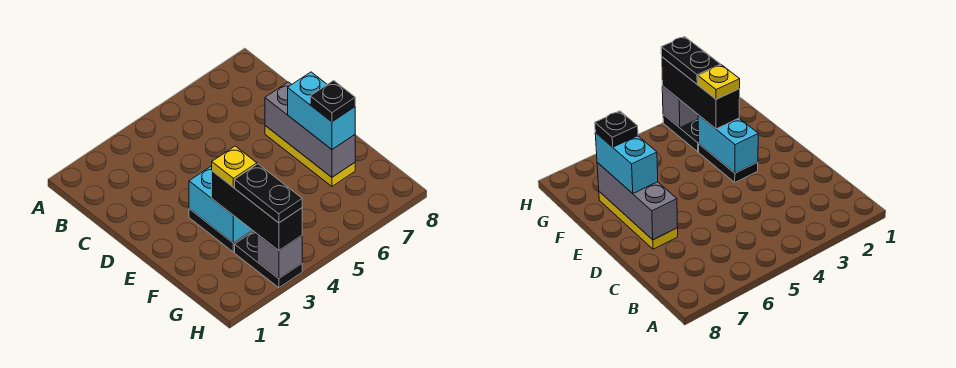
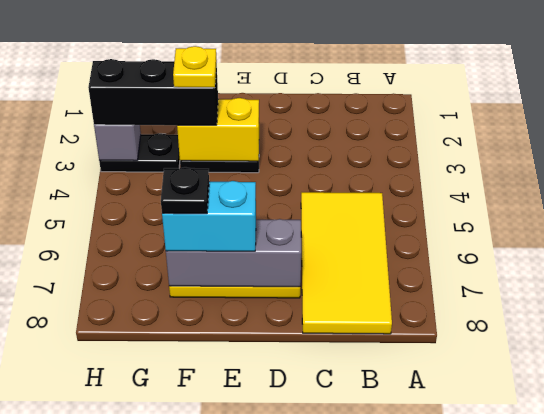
none -> yellow tile B5:C8 level 1
cyan brick E3:F3 level 2 -> yellow brick E3:F3 level 2
black plate G3:H3 level 4 -> none

